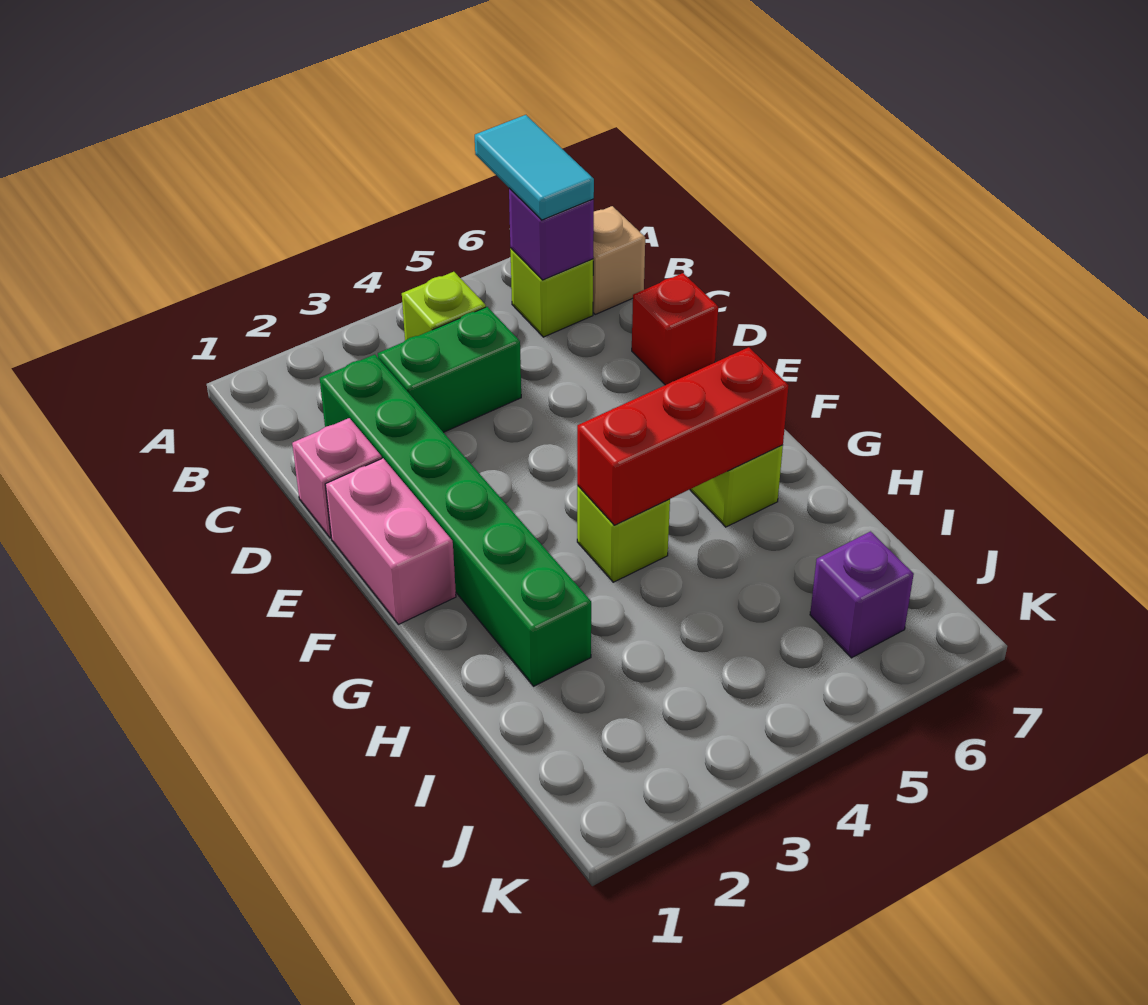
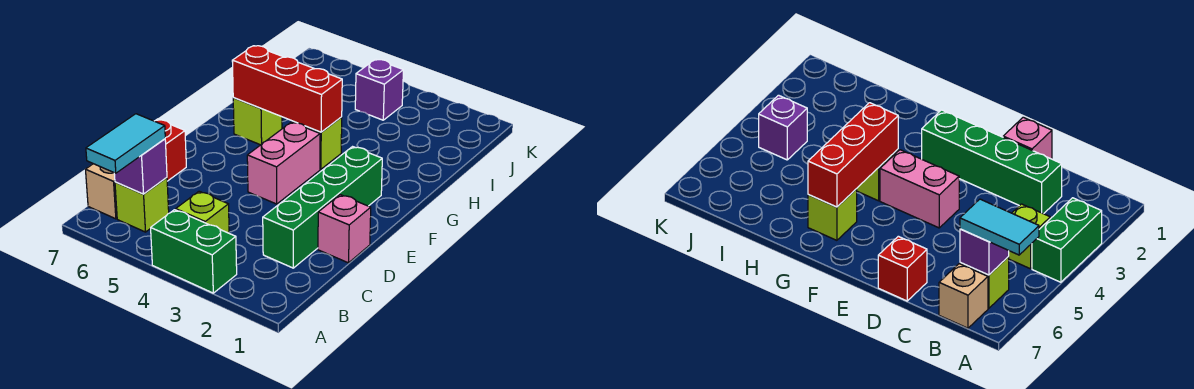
green brick C2:H2 level 1 -> green brick C2:F2 level 1
green brick C3:C4 level 1 -> green brick A3:A4 level 1
pink brick E1:F1 level 1 -> pink brick E4:F4 level 1
purple brick J6 level 1 -> purple brick J4 level 1

